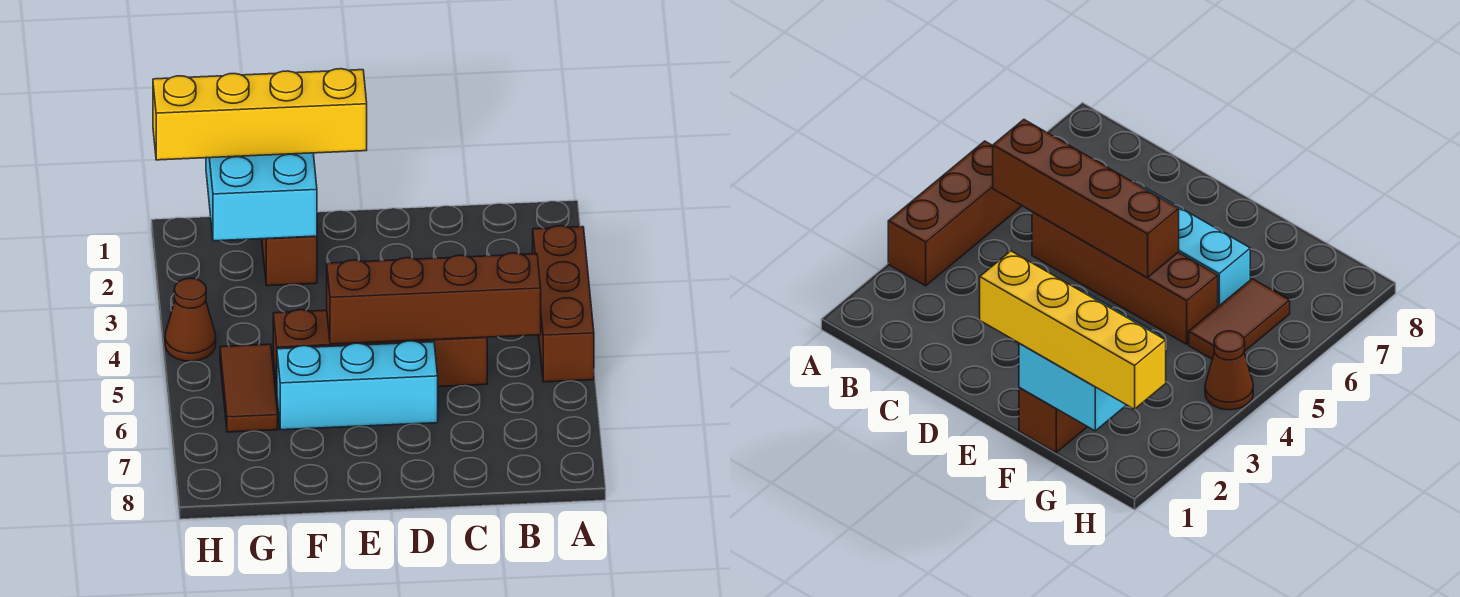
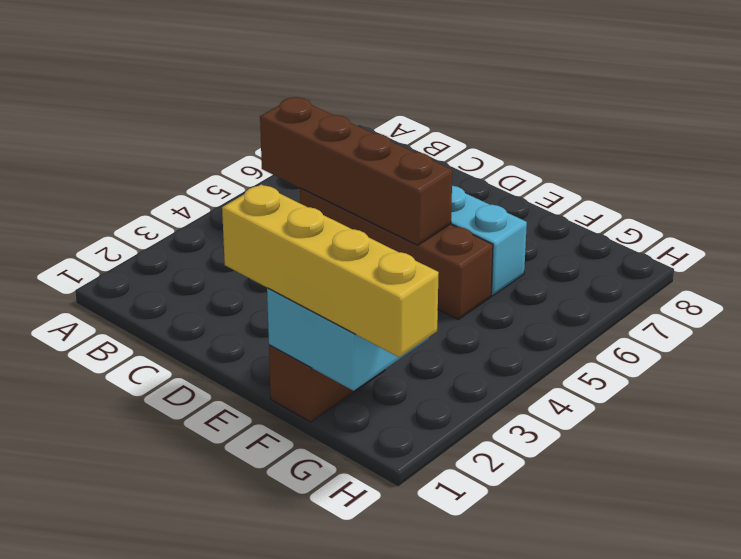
brown brick A3:A5 level 1 -> none
brown tile G5:G6 level 1 -> none
brown cone H4 level 1 -> none

